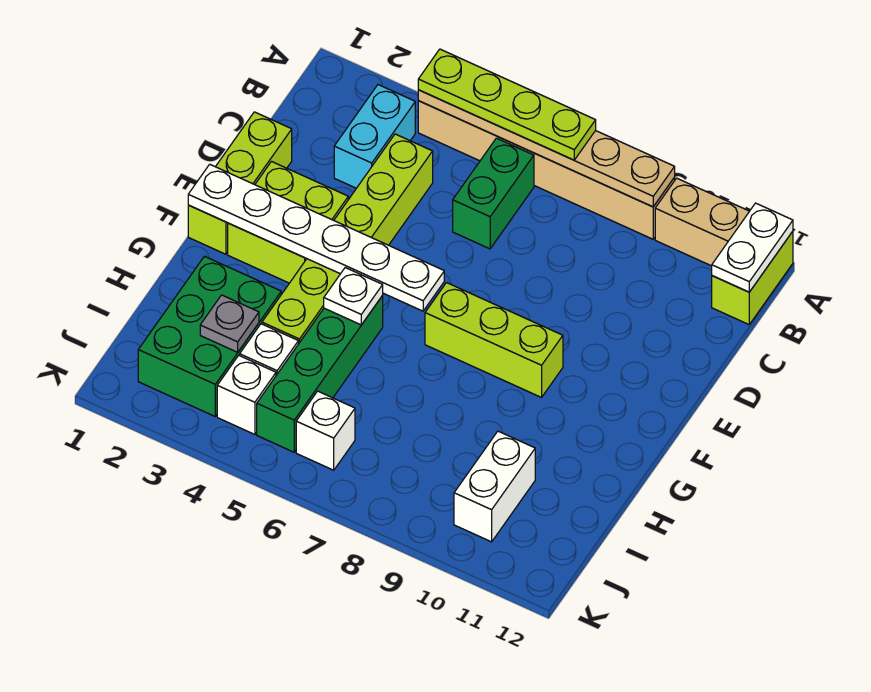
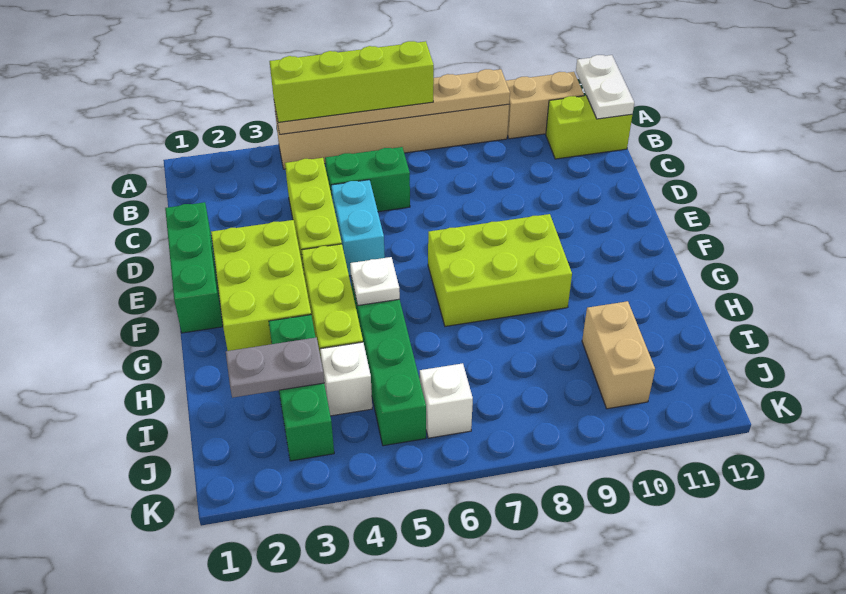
lime plate A4:A7 level 3 -> lime brick A4:A7 level 3
lime brick A12:B12 level 1 -> lime brick B11:B12 level 1
cyan brick B3:C3 level 1 -> cyan brick D5:E5 level 1
green brick B6:C6 level 1 -> green brick C5:C6 level 1
lime brick D1:F1 level 1 -> green brick D1:F1 level 1
lime brick E2:F3 level 1 -> lime brick E2:G3 level 1
white plate F1:F6 level 2 -> none
lime brick F7:F9 level 1 -> lime brick F7:G9 level 1
green brick H2:J3 level 1 -> green brick H3:J3 level 1
grey plate I3 level 2 -> grey plate I2:I3 level 2
white brick I10:J10 level 1 -> tan brick I10:J10 level 1
white brick J4 level 1 -> none

